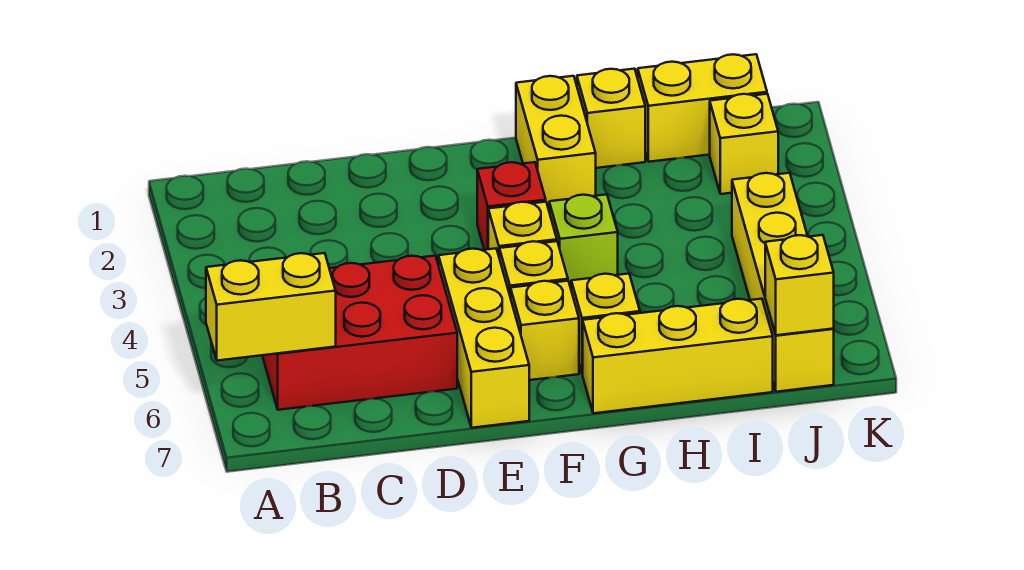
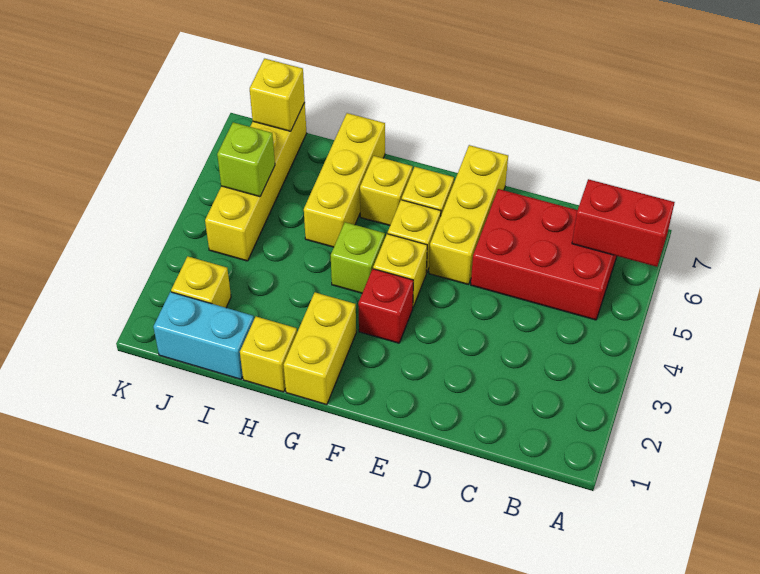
yellow brick A6:B6 level 2 -> red brick A6:B6 level 2
yellow brick G7:I7 level 1 -> yellow brick H5:H7 level 1
yellow brick I1:J1 level 1 -> cyan brick I1:J1 level 1
none -> lime brick J5 level 2

